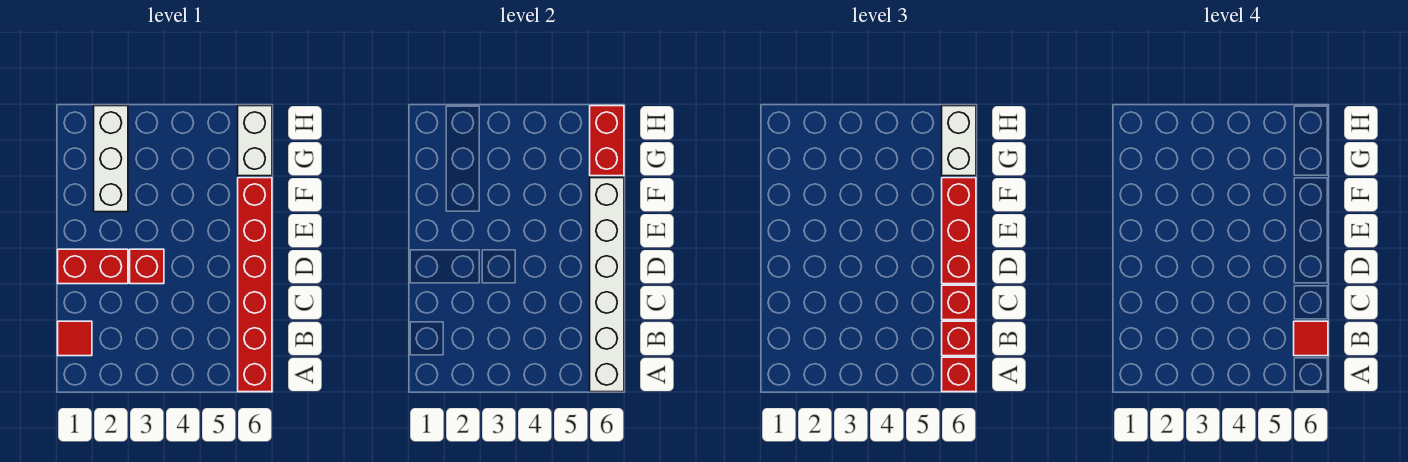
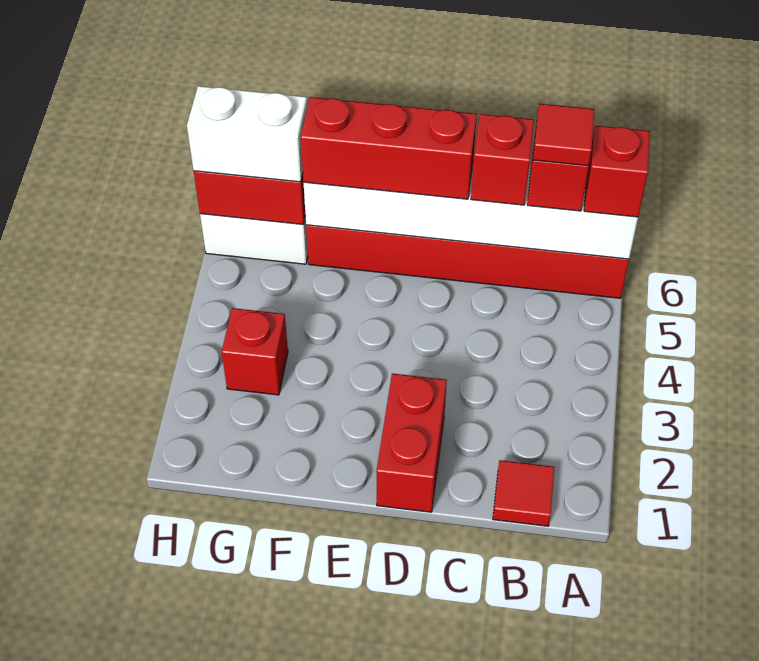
red brick D3 level 1 -> red brick G3 level 1
white brick F2:H2 level 1 -> none

